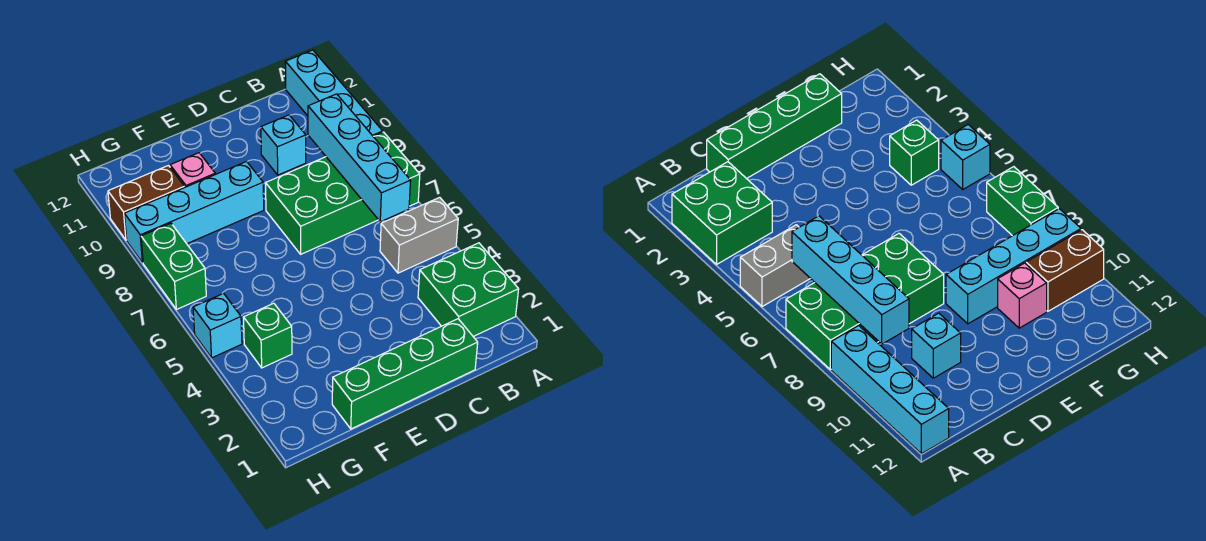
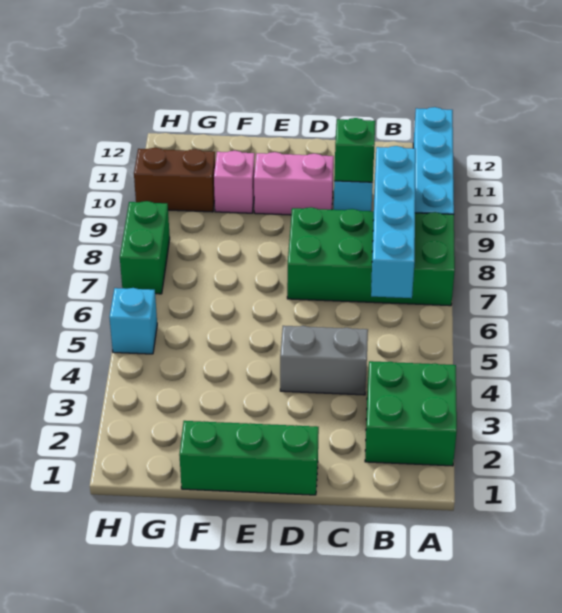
grey brick A5:B5 level 1 -> grey brick C4:D4 level 1
green brick C1:F1 level 1 -> green brick D1:F1 level 1
none -> pink brick D10:E10 level 1
cyan brick E9:H9 level 1 -> none
green brick G4 level 1 -> green brick C10 level 2

